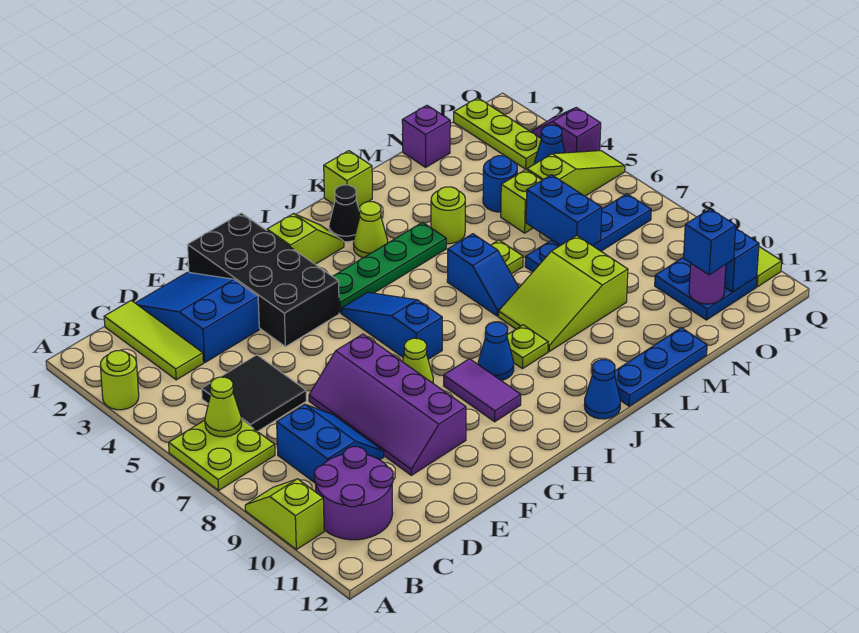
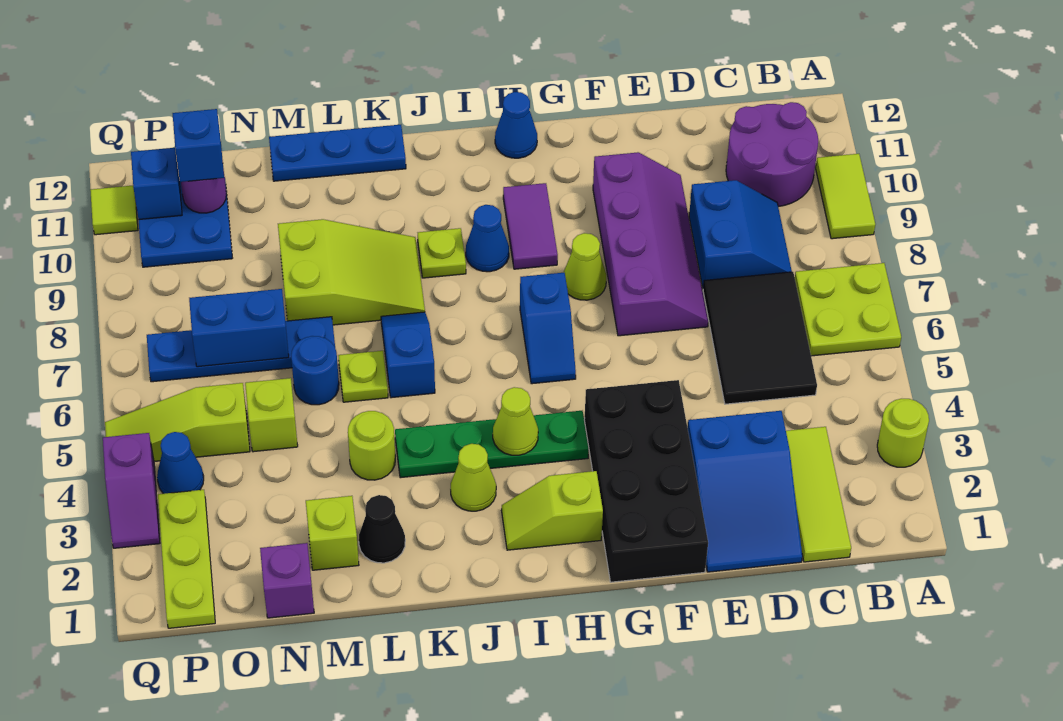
lime slope A9:A10 level 1 top 10 -> lime tile A9:A10 level 1
lime cone B6 level 2 -> lime cone I4 level 2
black tile C5:D6 level 1 -> black tile C5:D7 level 1
blue slope C8:D9 level 1 top C -> blue slope C8:D9 level 1 top D
blue slope H5:H7 level 1 top 7 -> blue slope H6:H7 level 1 top 7
black cone J2 level 1 -> black cone L2 level 1
blue cone J12 level 1 -> blue cone H12 level 1
lime brick K1 level 1 -> lime brick M2 level 1
blue round brick N4 level 1 -> blue round brick M6 level 1
blue brick N6:N7 level 2 -> blue brick N7:O7 level 2

